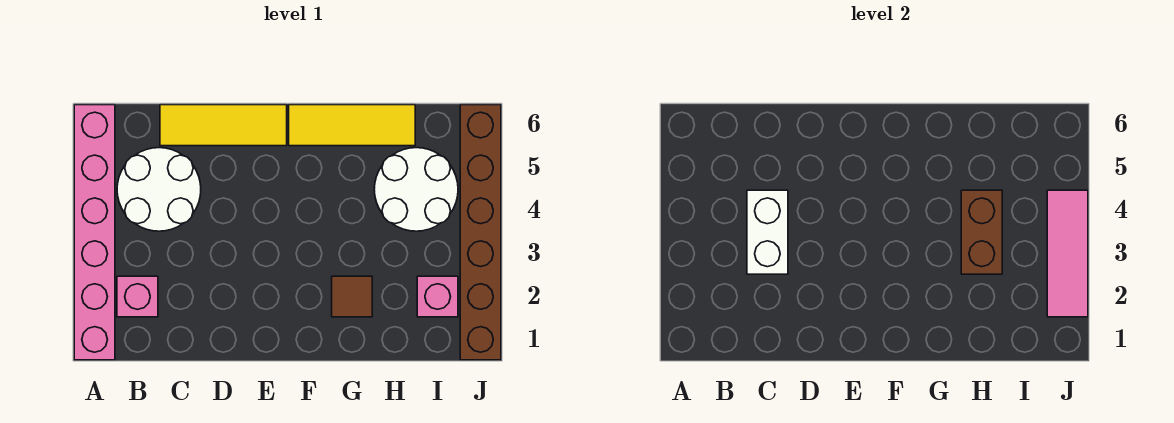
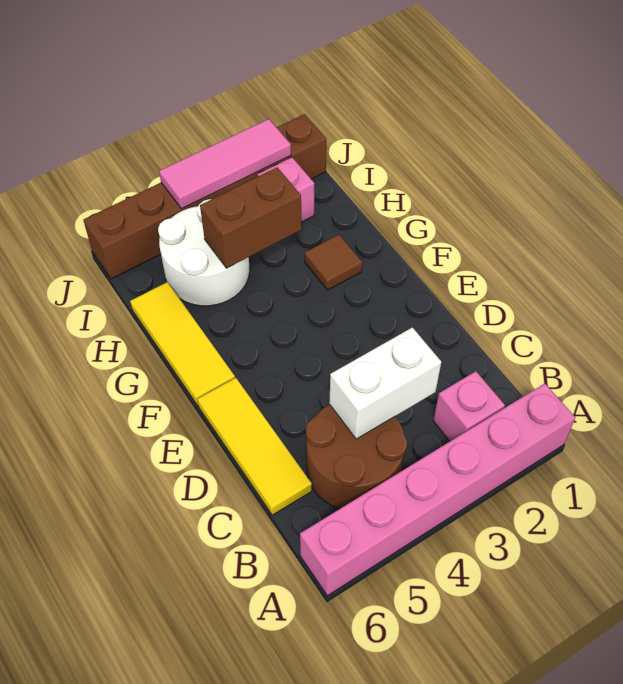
white round brick B4:C5 level 1 -> brown round brick B4:C5 level 1

